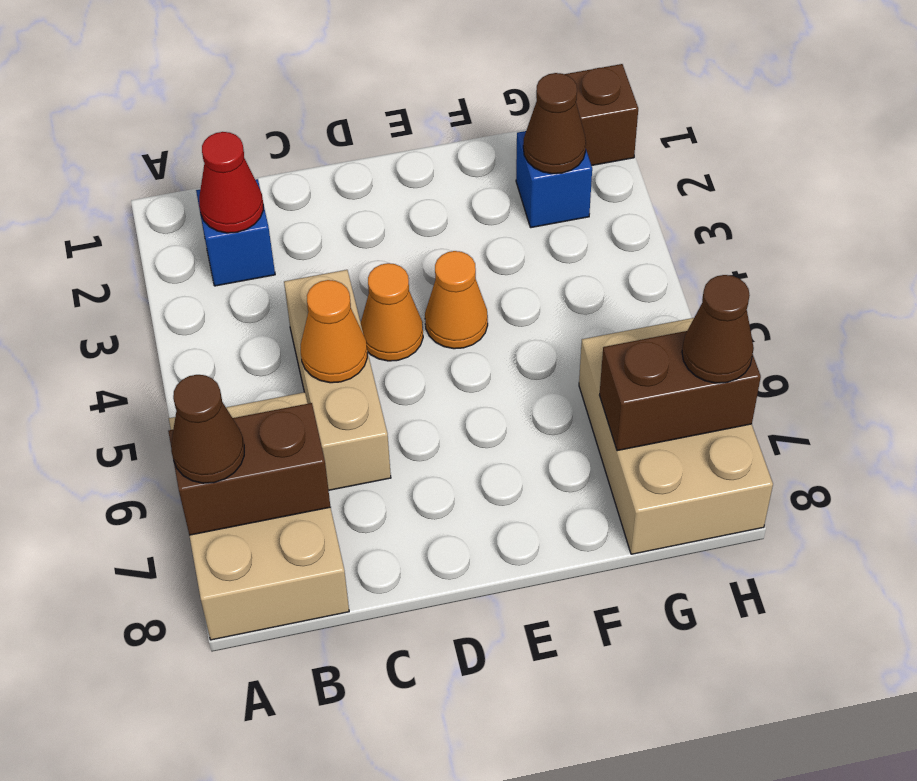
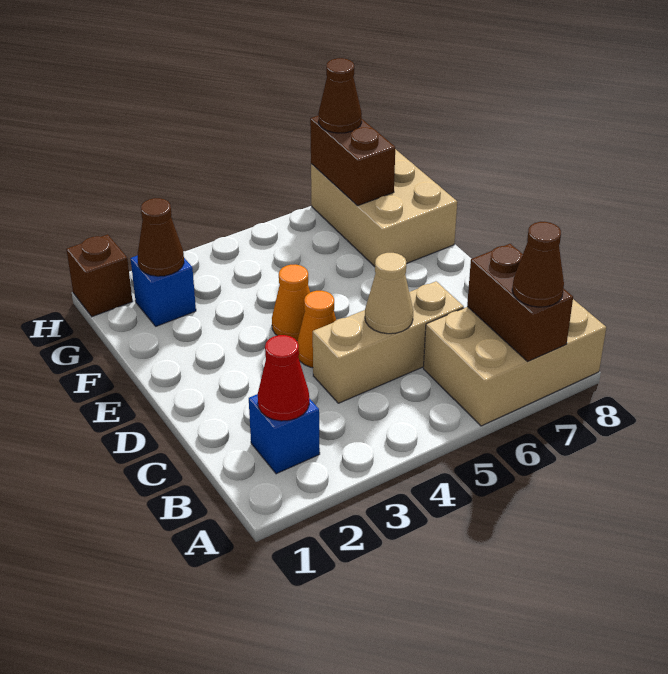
orange cone C5 level 2 -> tan cone C5 level 2
tan brick G6:H8 level 1 -> tan brick F7:H8 level 1

